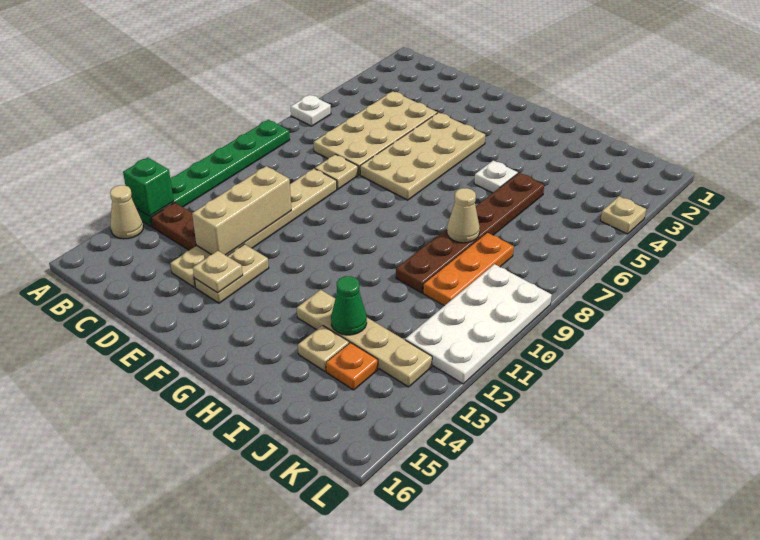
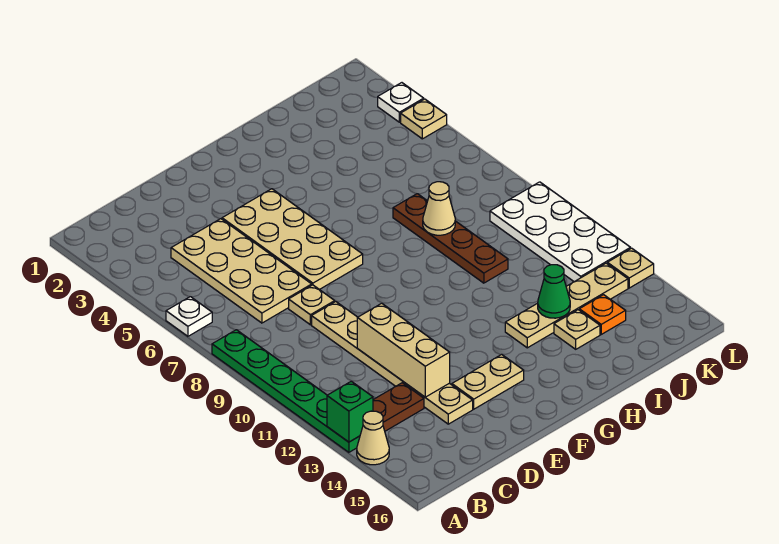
tan plate E13:E14 level 1 -> tan plate E14:F14 level 1
tan plate E14 level 2 -> tan plate L13 level 1
white plate H5 level 1 -> white plate L3 level 1
brown plate I5:I10 level 1 -> brown plate I7:I10 level 1
orange plate J8:J10 level 1 -> none

